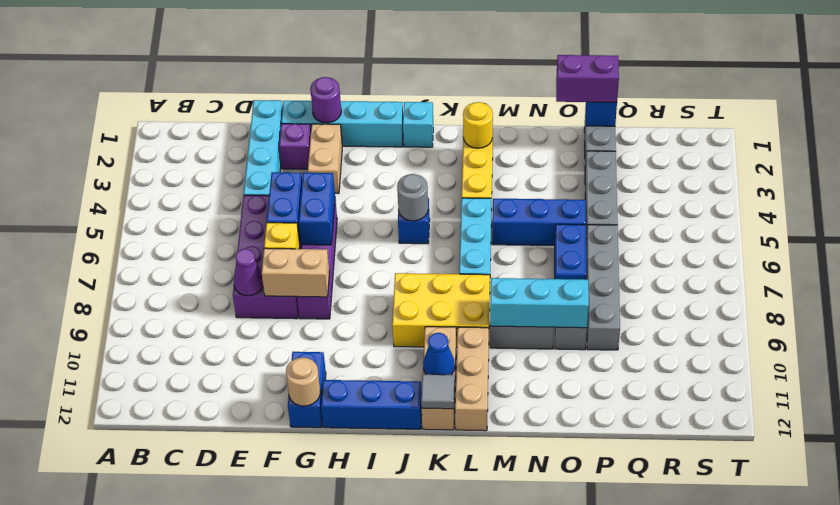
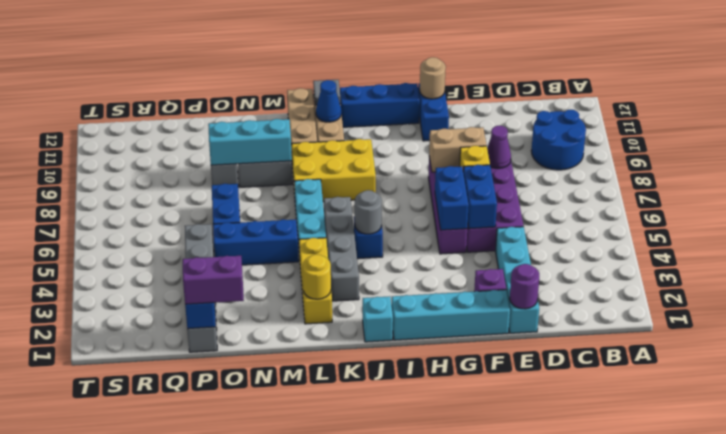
none -> blue round brick B9:C10 level 1
purple round brick G1 level 2 -> purple round brick E1 level 2
tan brick G2:G3 level 1 -> none
grey brick P6:P9 level 1 -> grey brick K3:K6 level 1

